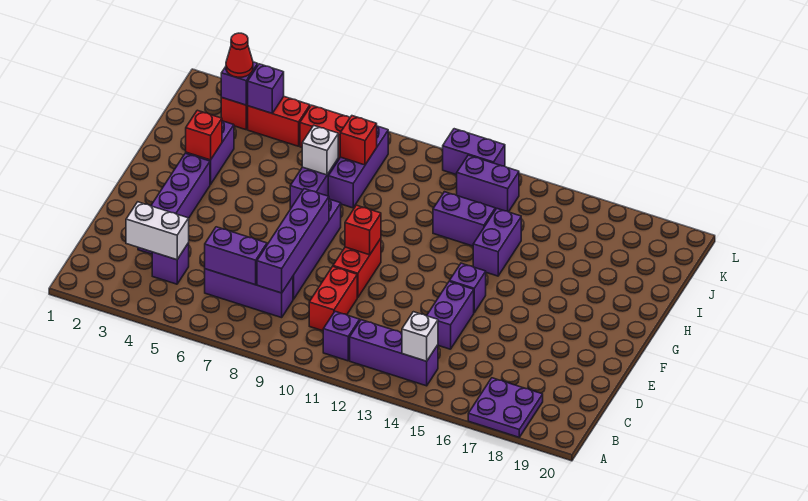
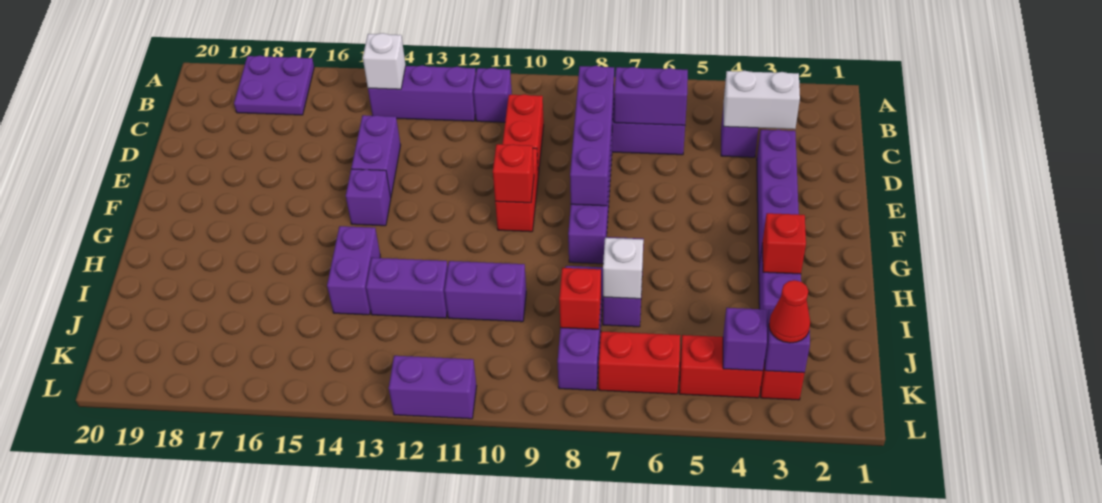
purple brick K12:K13 level 1 -> purple brick I10:I11 level 1

